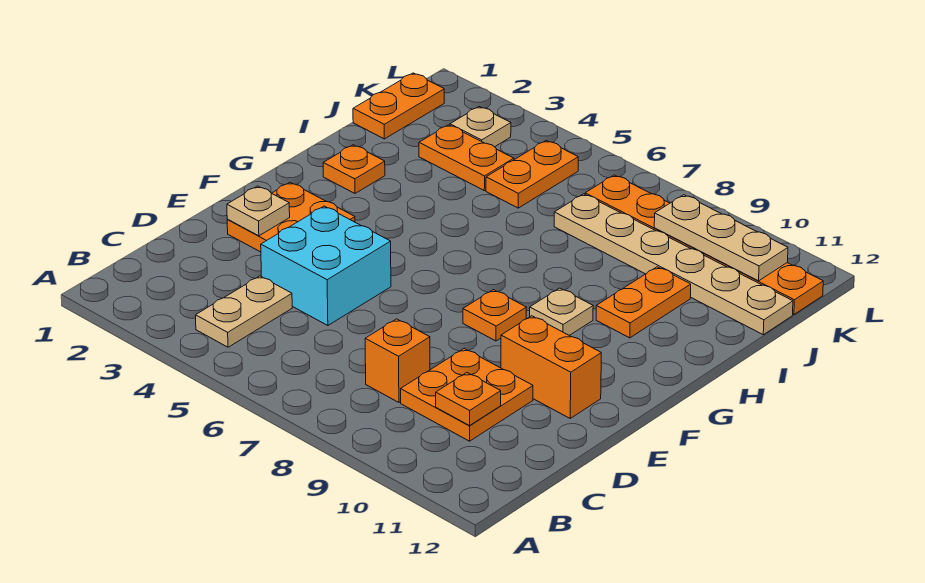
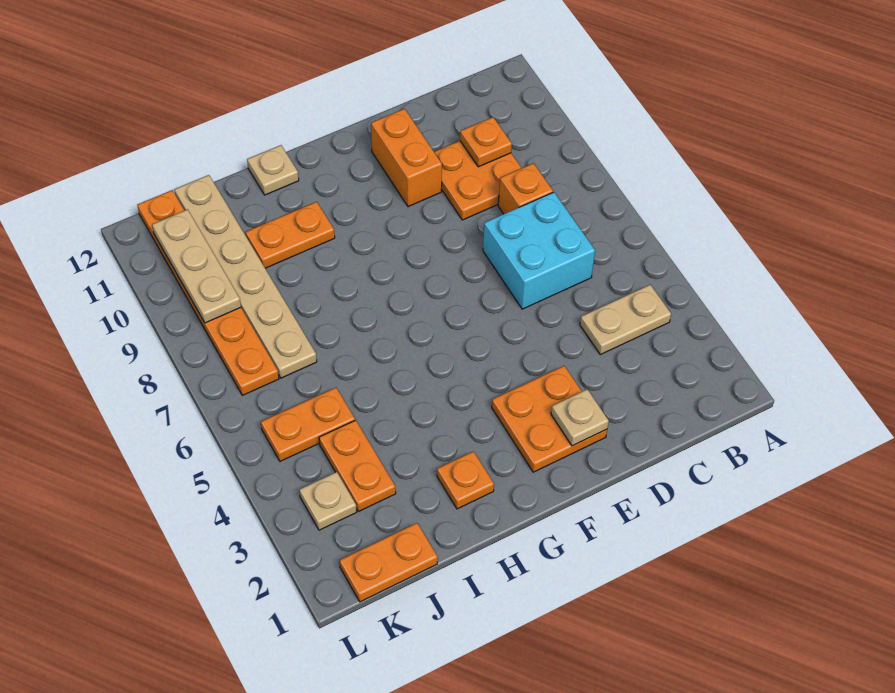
cyan brick D4:E5 level 1 -> cyan brick C6:D7 level 1
orange plate F8 level 1 -> none
tan plate G9 level 1 -> tan plate H12 level 1

